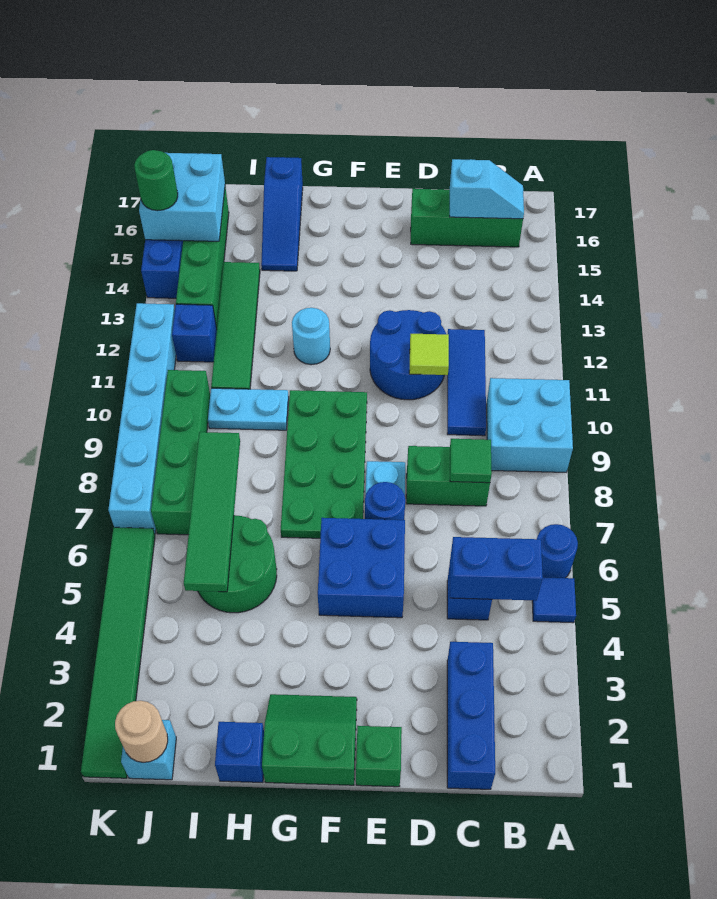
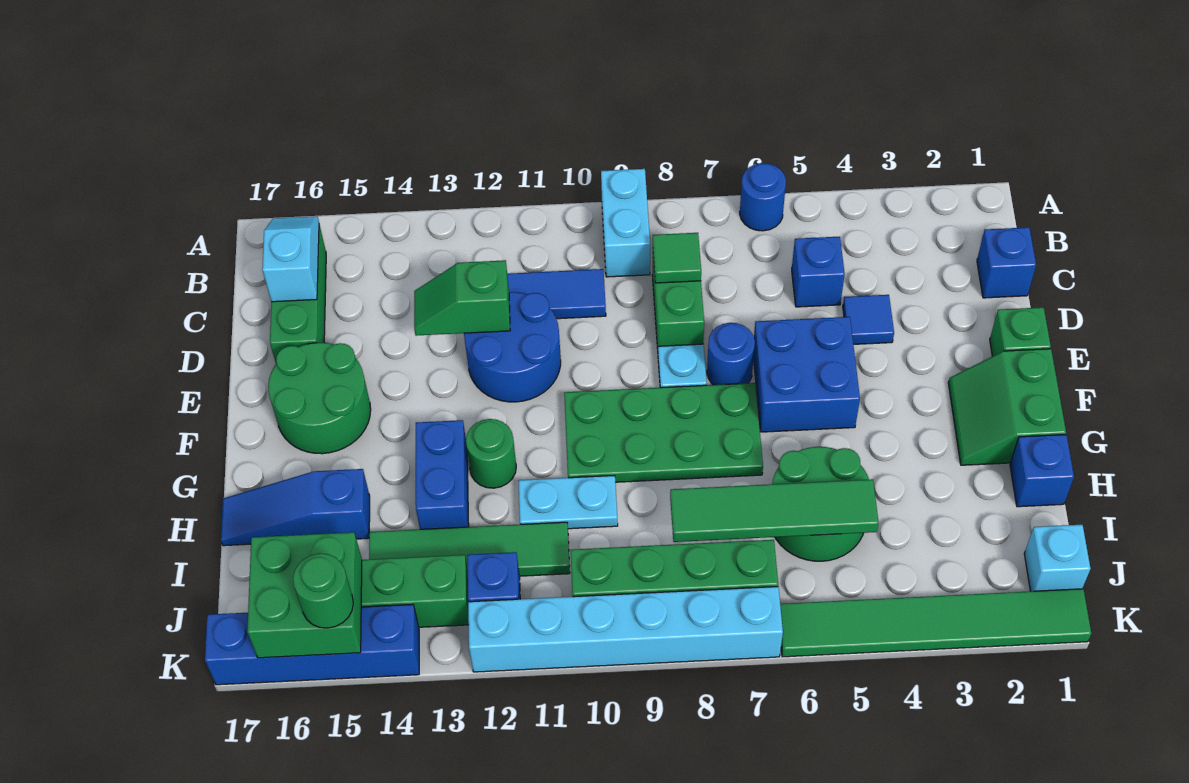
blue tile A5 level 1 -> blue tile D4 level 1
cyan brick A9:B10 level 1 -> cyan brick A9:B9 level 1
blue brick B5:C5 level 2 -> blue brick G13:H13 level 1
blue brick C1:C3 level 1 -> blue brick C1 level 1
lime tile D11 level 2 -> none
none -> green slope D12:D13 level 2 top 12
none -> green round brick E15:F16 level 1
cyan round brick G12 level 1 -> green round brick G12 level 1
cyan plate H10:I10 level 1 -> cyan plate H10:H11 level 1
blue slope H15:H17 level 1 top 17 -> blue slope H15:H17 level 1 top 15
tan round brick J1 level 2 -> none
cyan brick J15:K16 level 2 -> green brick J15:K16 level 2

